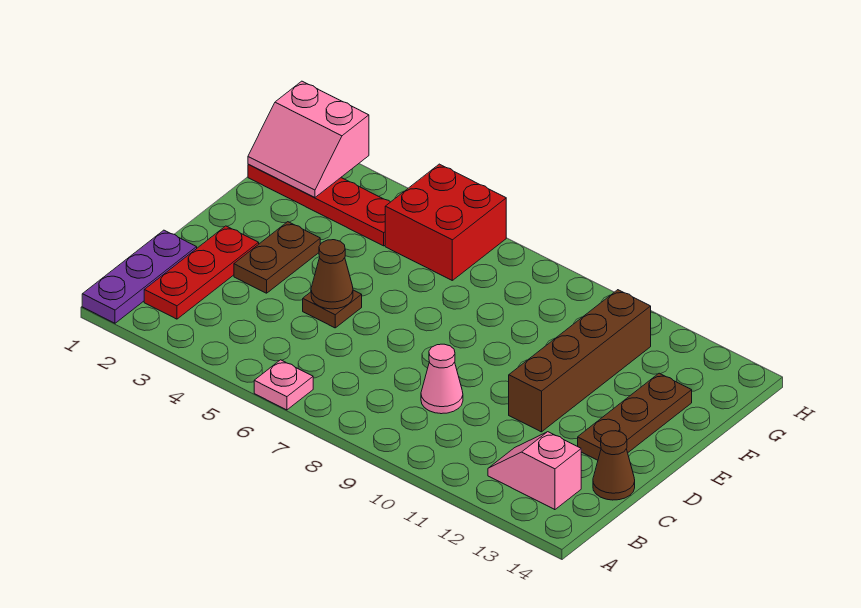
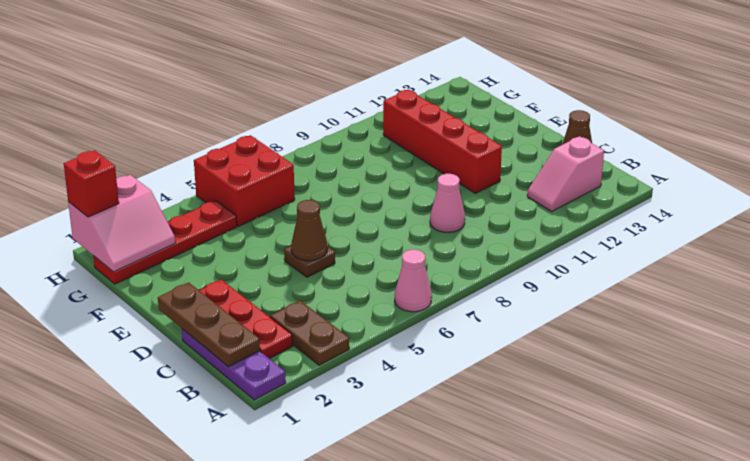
pink plate A6 level 1 -> pink cone A6 level 1
brown plate D3:E3 level 1 -> brown plate A3:B3 level 1
brown brick D11:G11 level 1 -> red brick D11:G11 level 1
brown plate D13:F13 level 1 -> brown plate B1:D1 level 2
none -> red brick H1 level 3

